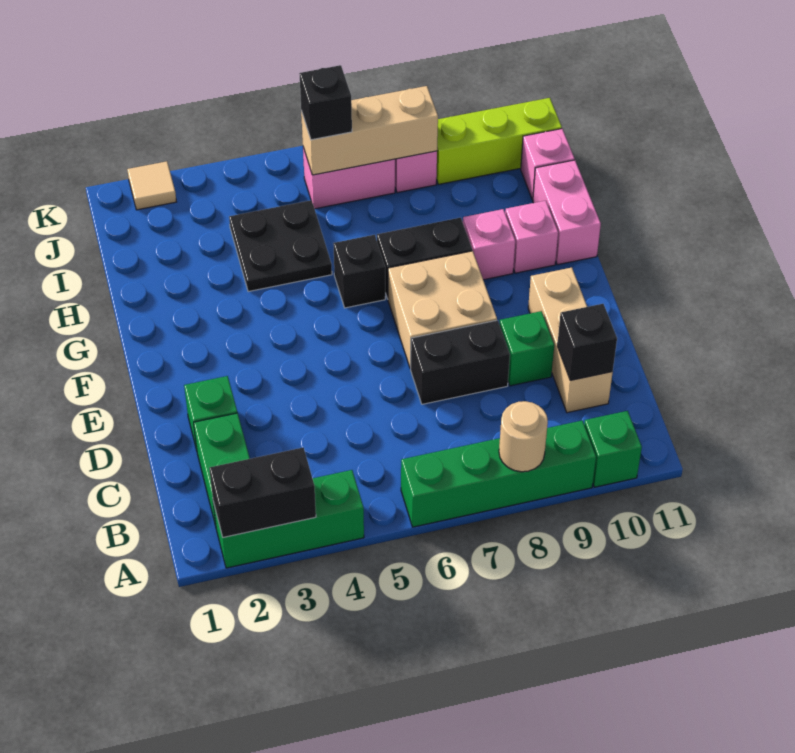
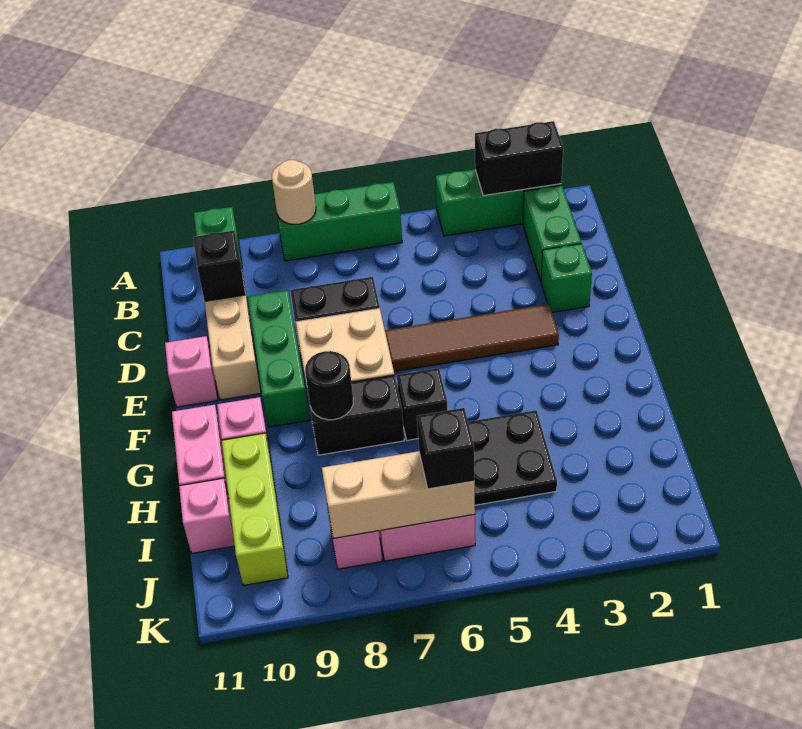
green brick A6:A9 level 1 -> green brick A6:A8 level 1
green brick D9 level 1 -> green brick D9:F9 level 1
none -> brown tile E3:E6 level 1
none -> black round brick G8 level 2
pink brick G9 level 1 -> pink brick E11 level 1
lime brick J9:J11 level 1 -> lime brick H10:J10 level 1
tan tile K2 level 1 -> none

